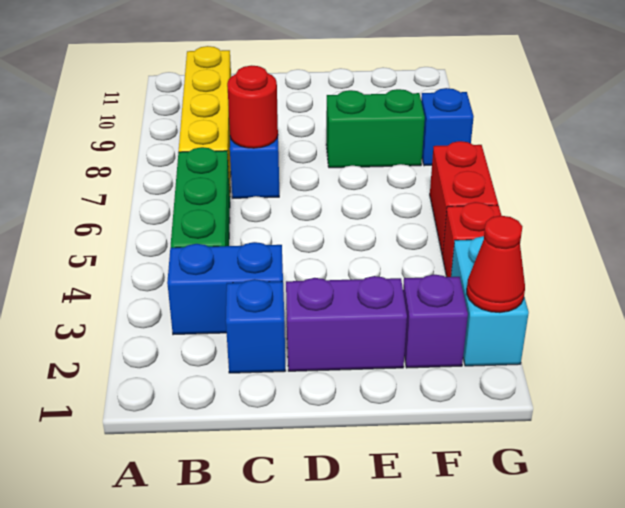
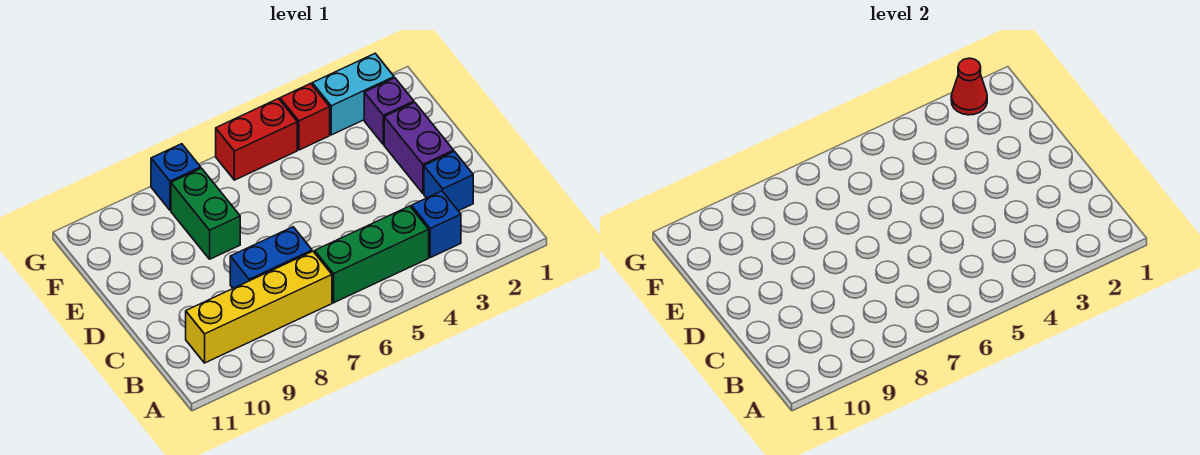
blue brick B3:C3 level 1 -> blue brick B3 level 1
red round brick C7 level 2 -> none

